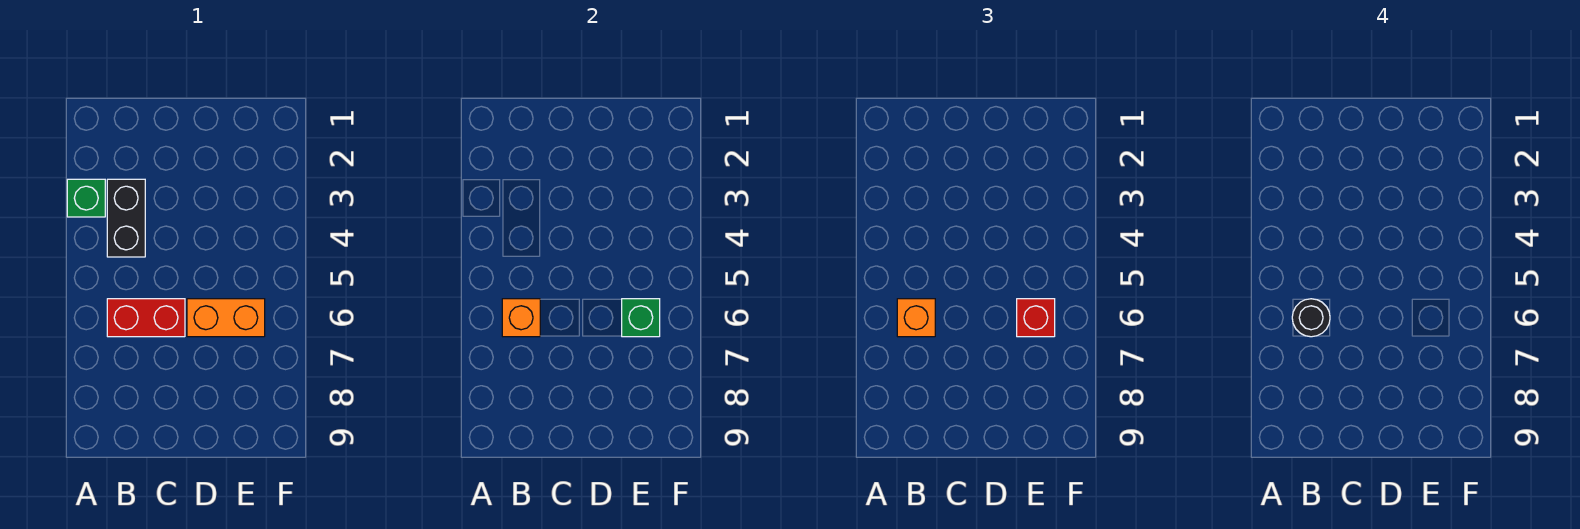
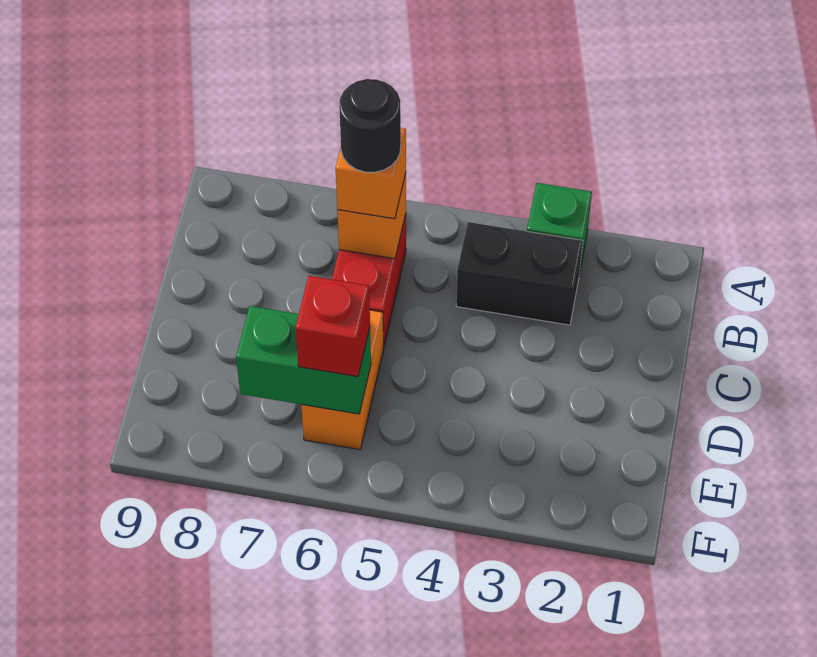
green brick E6 level 2 -> green brick E6:E7 level 2

